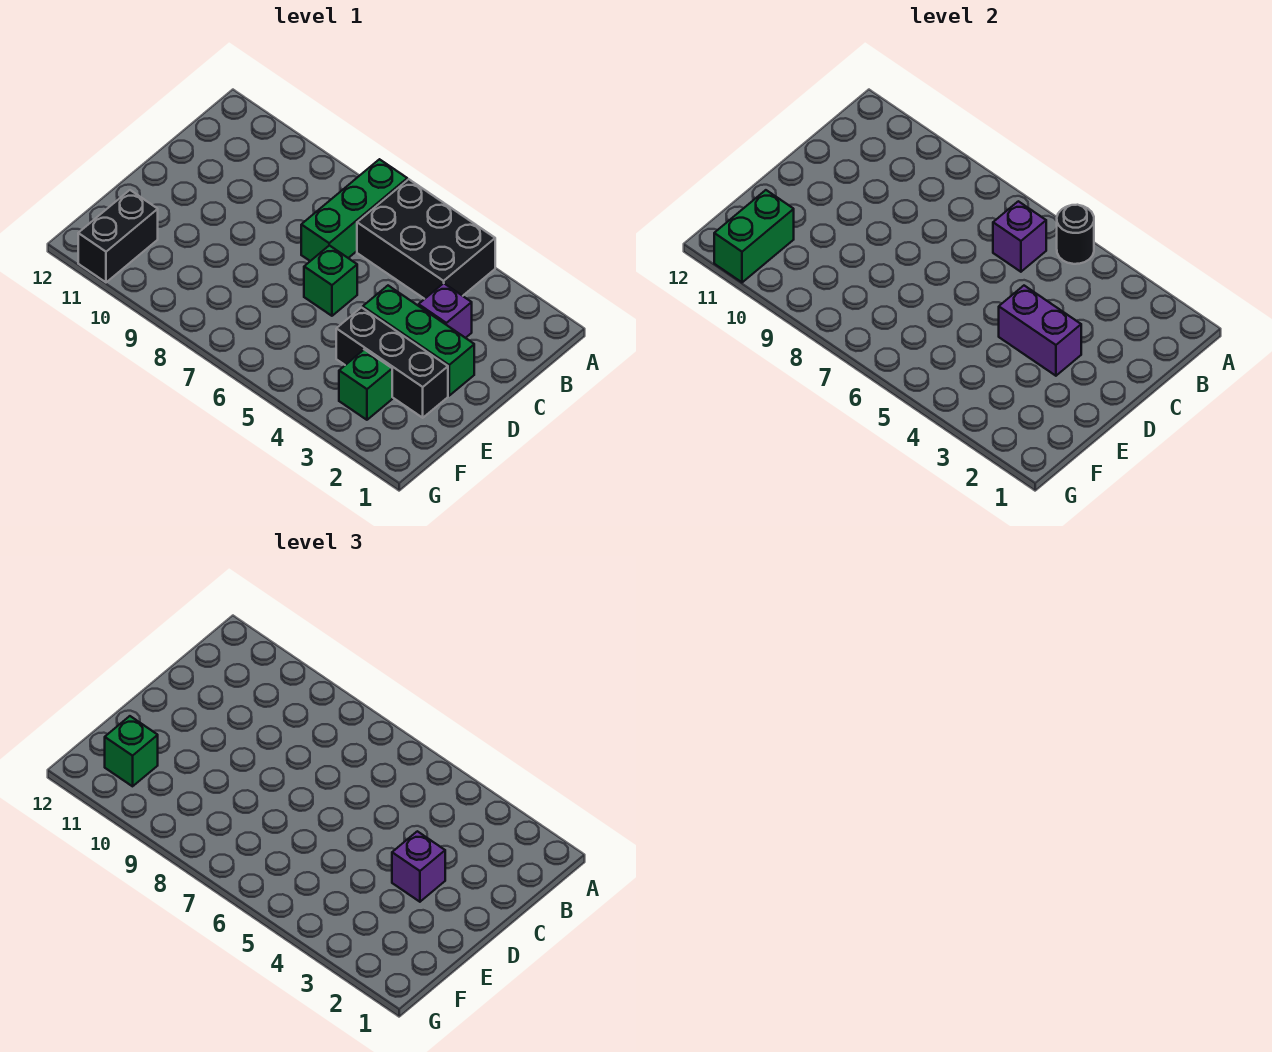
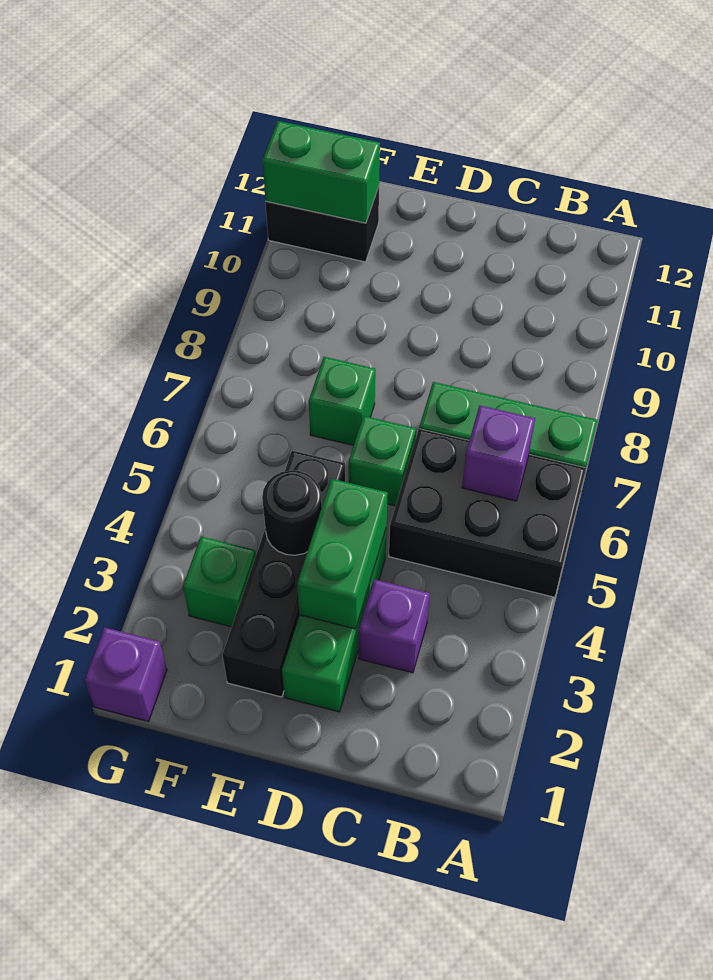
black brick A4:B6 level 1 -> black brick A5:C6 level 1
black round brick A5 level 2 -> black round brick E4 level 2
purple brick D3:D4 level 2 -> green brick D3:D4 level 2
purple brick D3 level 3 -> purple brick G1 level 1
black brick E2:E4 level 1 -> black brick E2:E5 level 1
green brick F11 level 3 -> green brick E7 level 1

